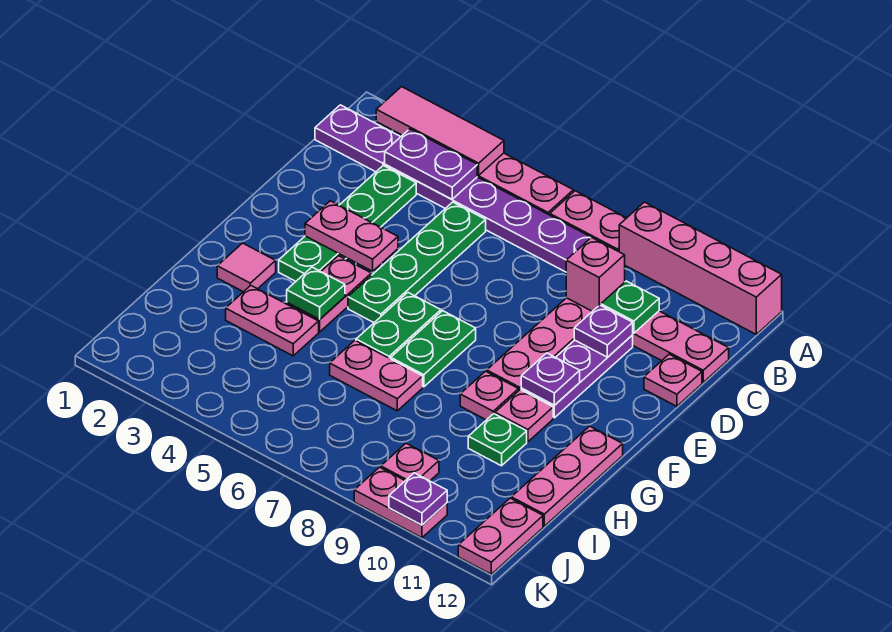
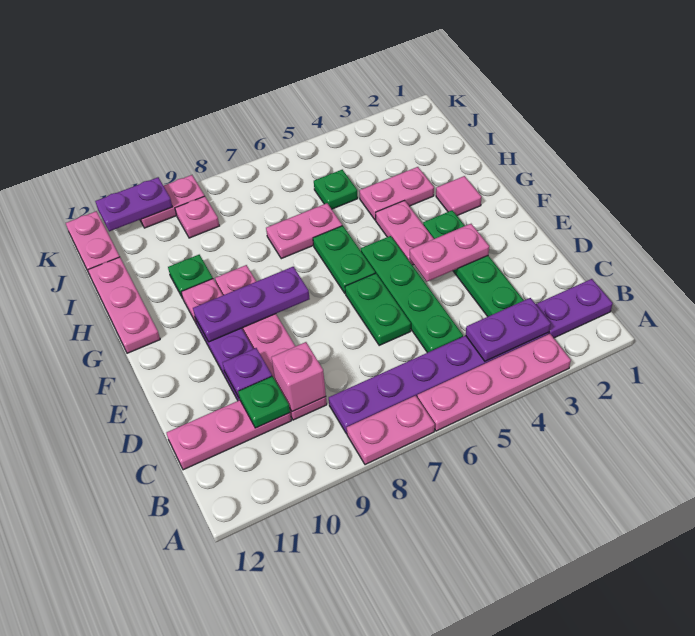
pink tile A2:A4 level 2 -> none
pink brick A9:A12 level 1 -> none
pink plate D12 level 1 -> none
green plate F7:G7 level 1 -> green plate D6:E6 level 1
purple plate F10 level 2 -> purple plate F8:F10 level 2
green plate G4 level 2 -> green plate I5 level 1
purple plate K10 level 2 -> purple plate K10:K11 level 2

